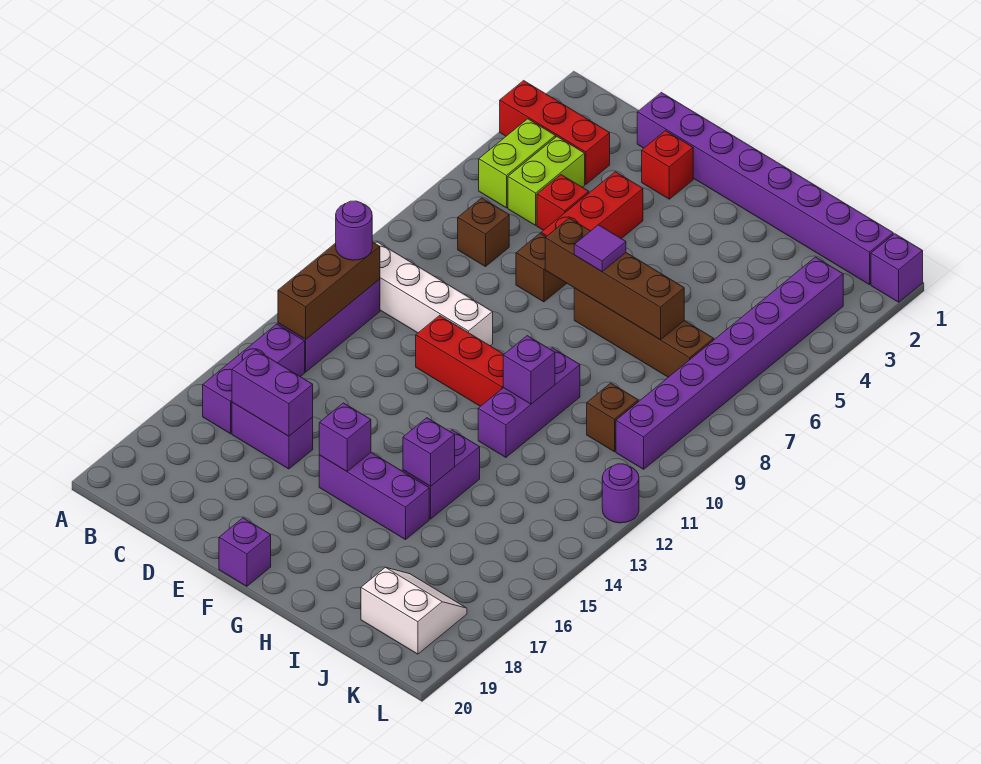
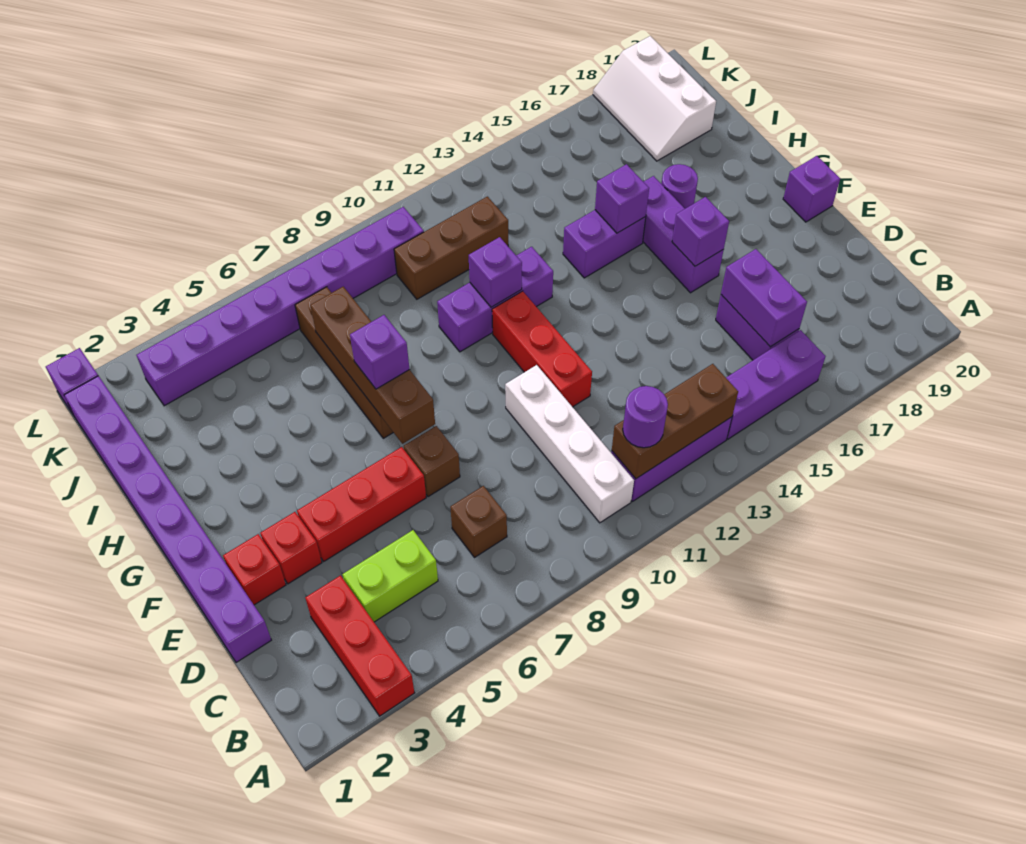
lime brick B4:B5 level 1 -> none
red brick D5 level 1 -> red brick E3 level 1
purple tile G7 level 3 -> purple brick G7 level 3
brown brick J10 level 1 -> brown brick J10:J12 level 1
white slope J18:K19 level 1 top 19 -> white slope J18:L19 level 1 top 19
purple round brick L12 level 1 -> purple round brick H17 level 1

